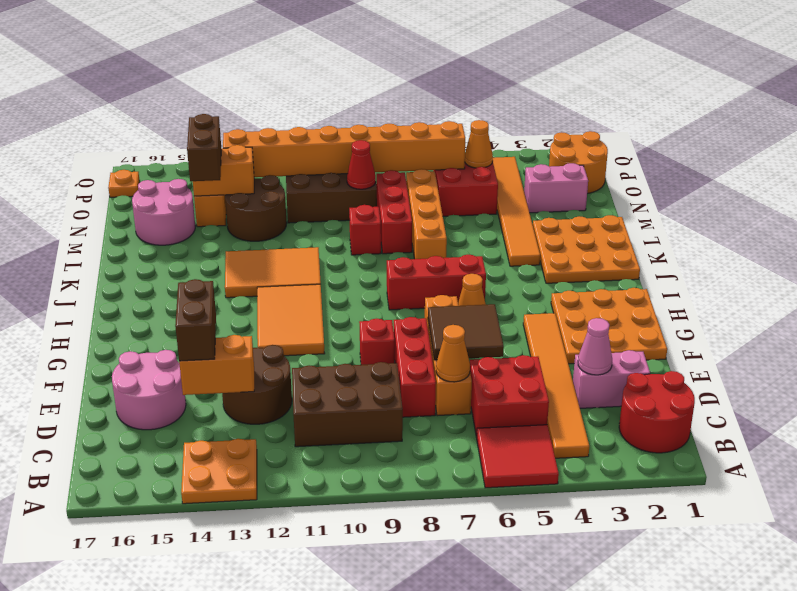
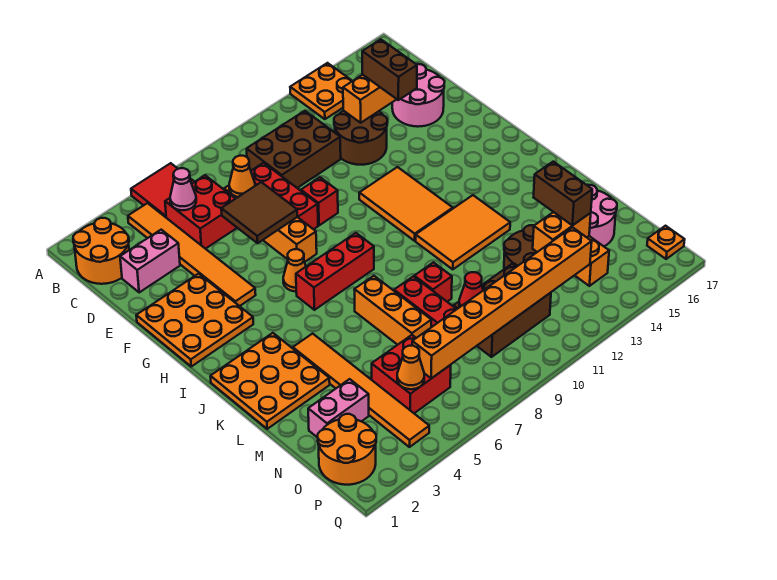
red round brick B1:C2 level 1 -> orange round brick B1:C2 level 1
pink cone D3 level 2 -> pink cone C5 level 2
orange brick K7:N7 level 1 -> orange brick K7:M7 level 1

